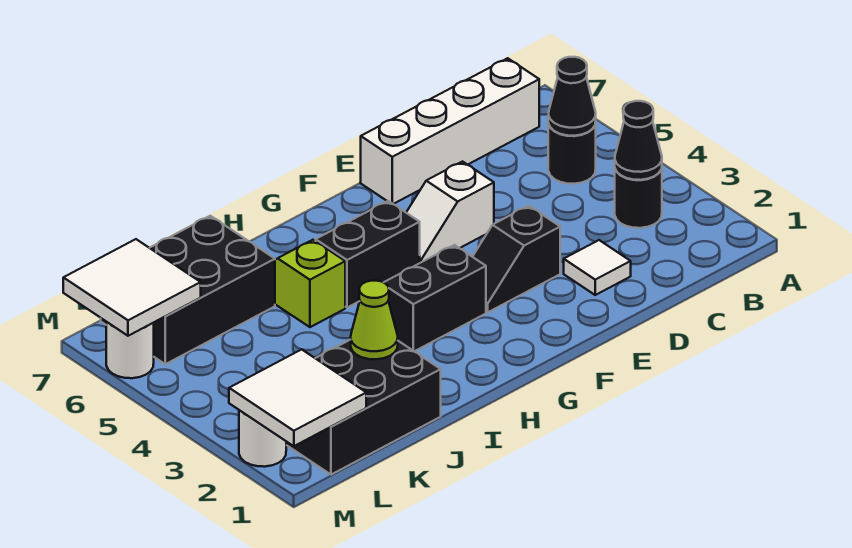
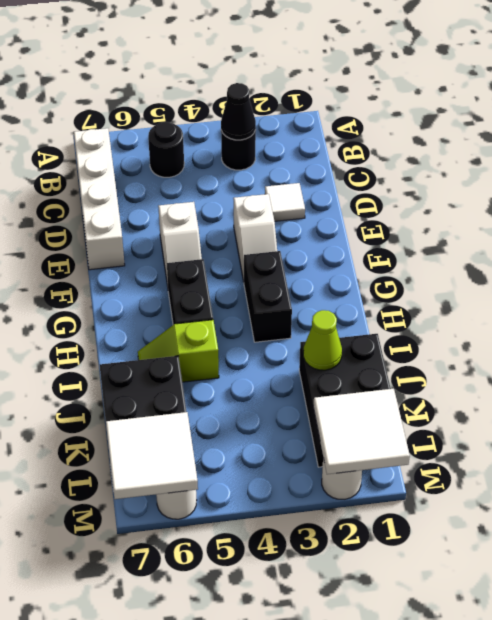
black cone B5 level 2 -> none
black slope E3:F3 level 1 top E -> white slope E3:F3 level 1 top E

